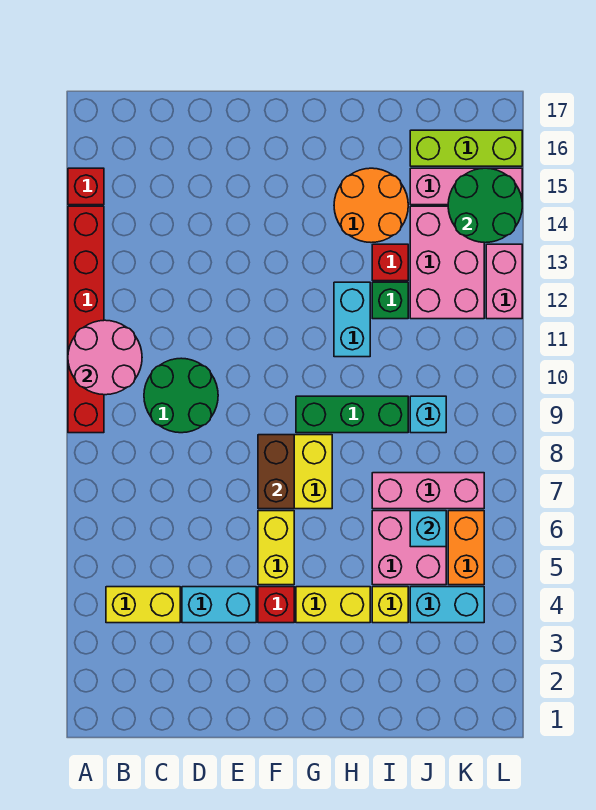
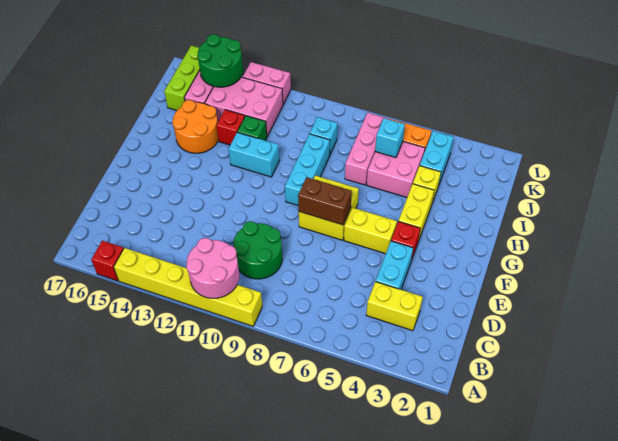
red brick A9:A14 level 1 -> yellow brick A9:A14 level 1
yellow brick B4:C4 level 1 -> yellow brick C3:C4 level 1
green brick G9:I9 level 1 -> cyan brick G9:I9 level 1

